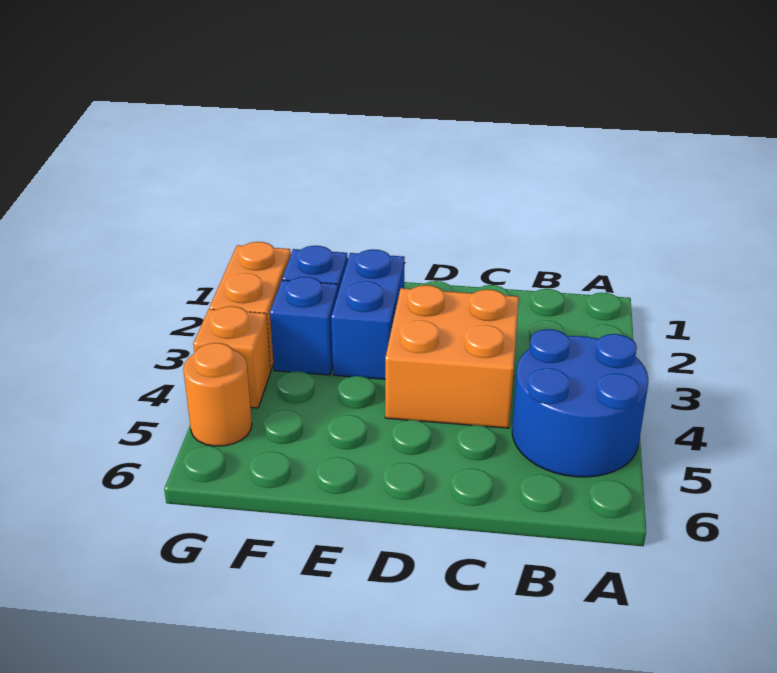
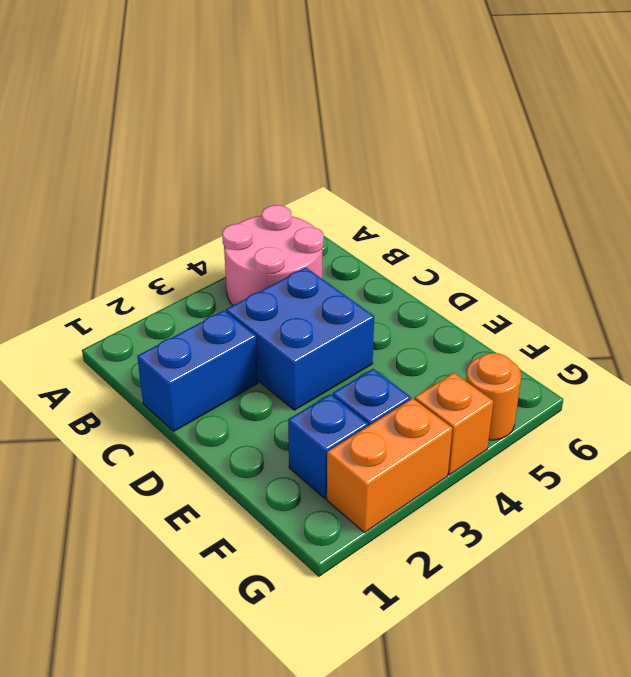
blue round brick A4:B5 level 1 -> pink round brick A4:B5 level 1
orange brick C3:D4 level 1 -> blue brick C3:D4 level 1
blue brick E2:E3 level 1 -> blue brick C1:C2 level 1

